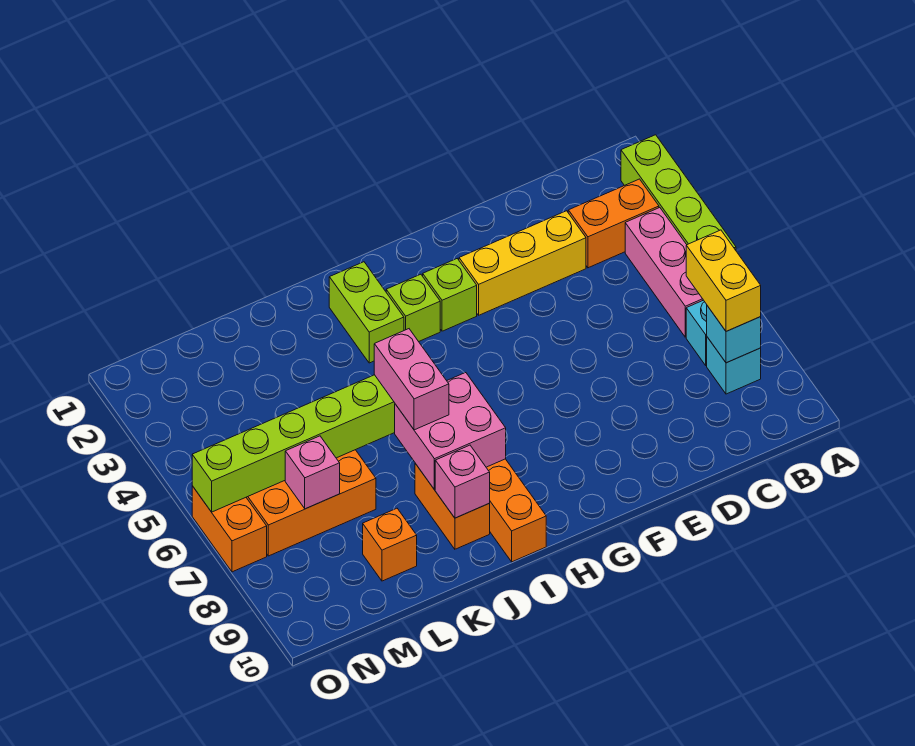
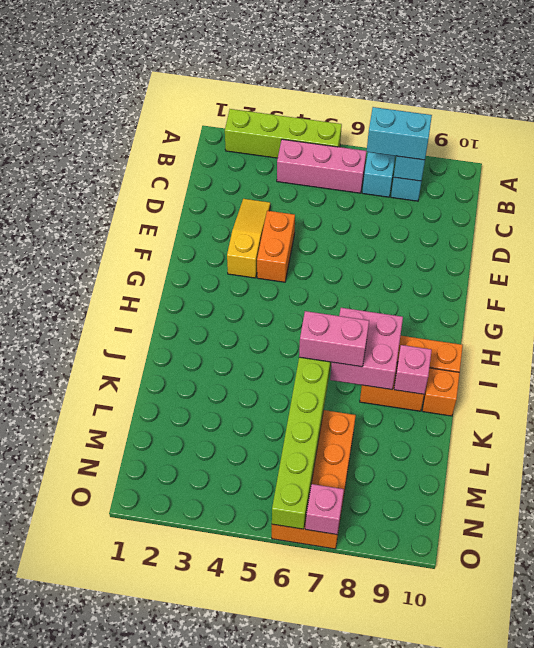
orange brick B3:C3 level 1 -> orange brick E4:F4 level 1
yellow brick B7:B8 level 3 -> cyan brick B7:B8 level 3
yellow brick D3:F3 level 1 -> yellow slope D3:F3 level 1 top F
lime brick G3 level 1 -> none
lime brick H3 level 1 -> none
lime brick I2:I3 level 1 -> none
orange brick L9 level 1 -> orange brick J10 level 1
pink brick M7 level 2 -> pink brick O7 level 2

